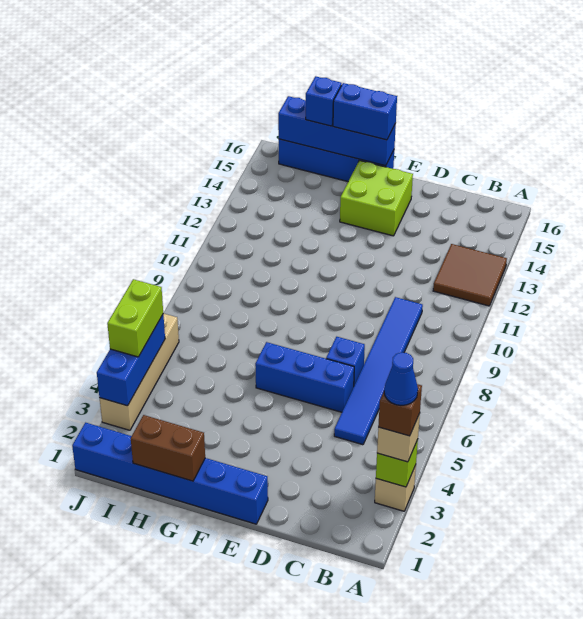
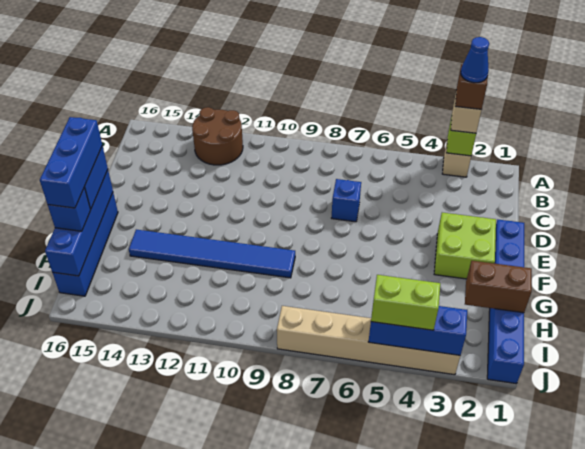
brown tile A12:B13 level 1 -> brown round brick A12:B13 level 1
blue tile C5:C10 level 1 -> blue tile G9:G14 level 1
blue brick D6:F6 level 1 -> blue brick F16:H16 level 4
lime brick E14:F15 level 1 -> lime brick E2:F3 level 1
brown brick G1:H1 level 2 -> brown brick H1:H2 level 2
tan brick J3:J6 level 1 -> tan brick J3:J8 level 1

